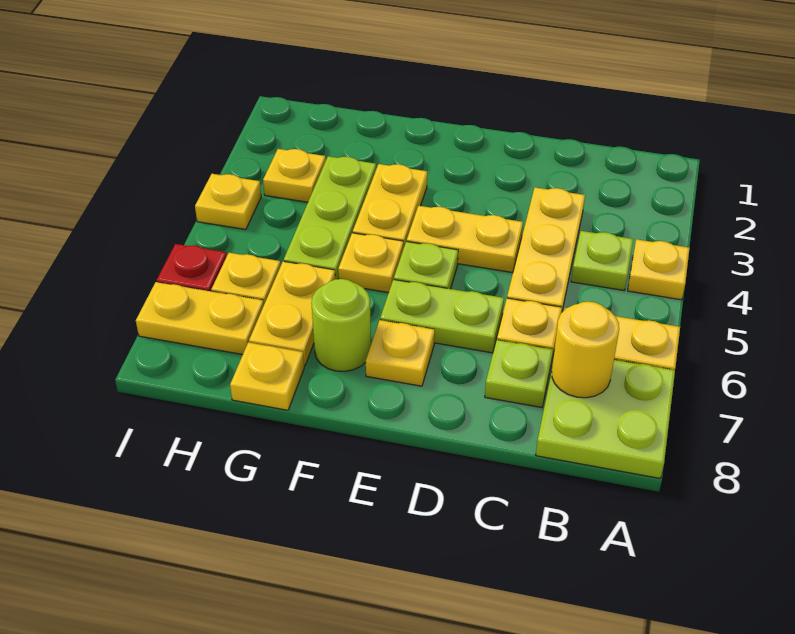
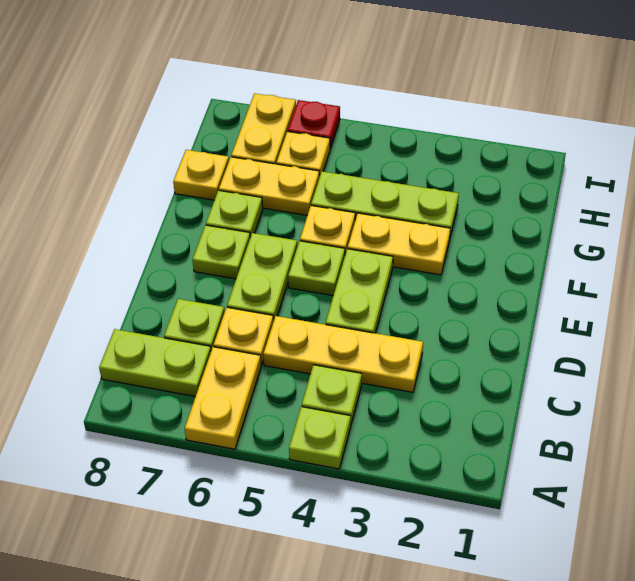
yellow plate A4 level 1 -> lime plate A4 level 1
lime plate A7:B8 level 1 -> lime plate B7:B8 level 1
yellow round brick B7 level 2 -> none
yellow plate D4:E4 level 1 -> lime plate D4:E4 level 1
yellow plate E7 level 1 -> lime plate E7 level 1
lime round brick F7 level 1 -> lime plate F7 level 1
yellow plate H3 level 1 -> none
yellow plate I4 level 1 -> none

